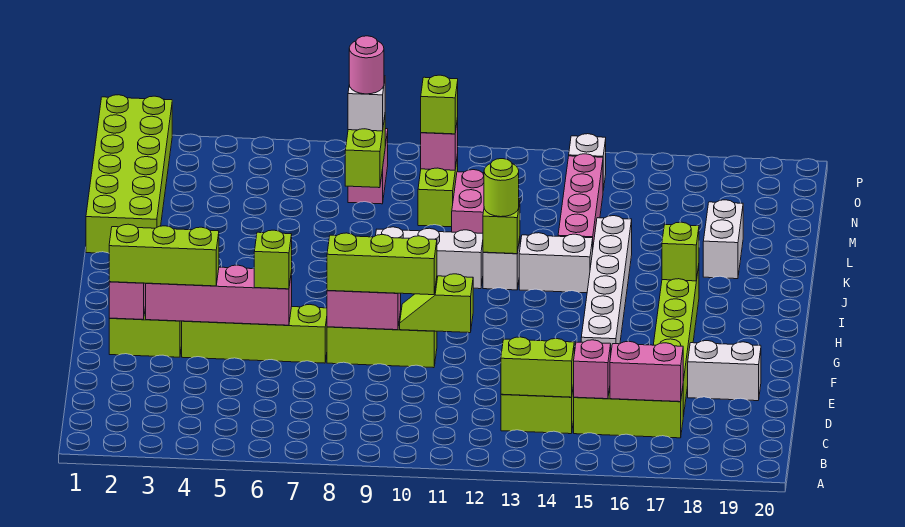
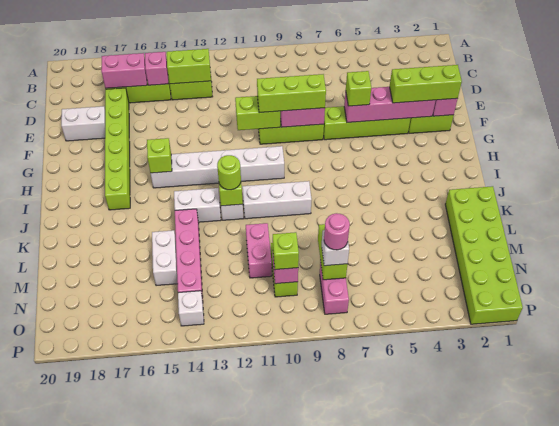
lime slope F10:F11 level 2 top 11 -> lime brick F10:F11 level 2
white brick F15:K15 level 1 -> white brick H10:H15 level 1
lime brick I17 level 2 -> lime brick H15 level 2
white brick K18:L18 level 1 -> white brick L15:M15 level 1

